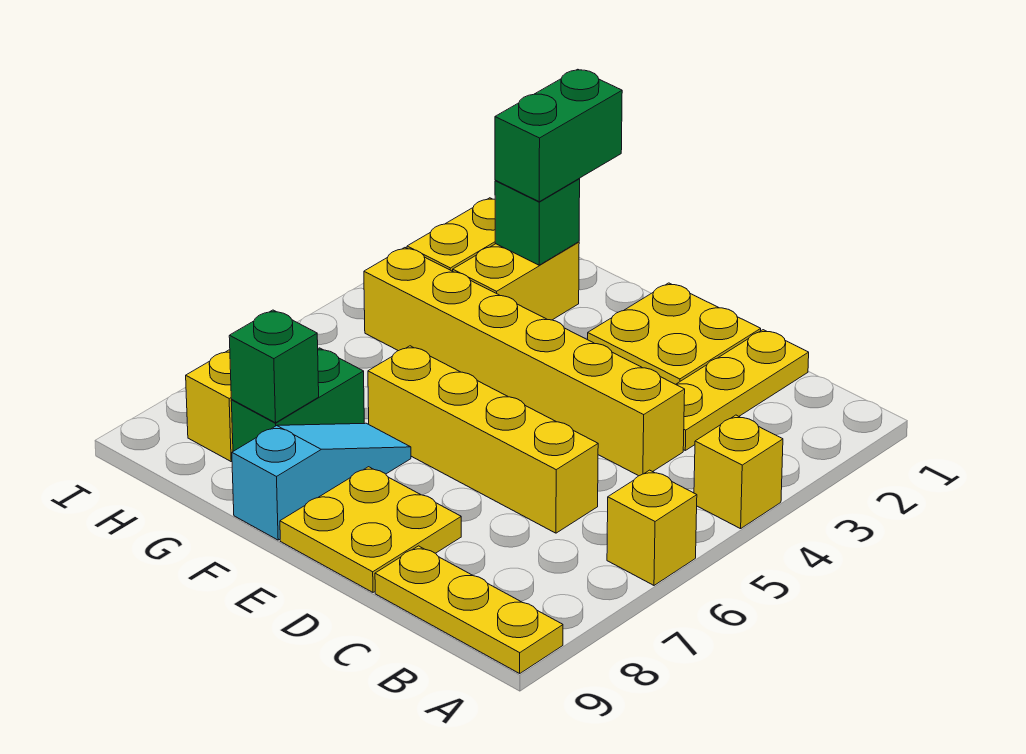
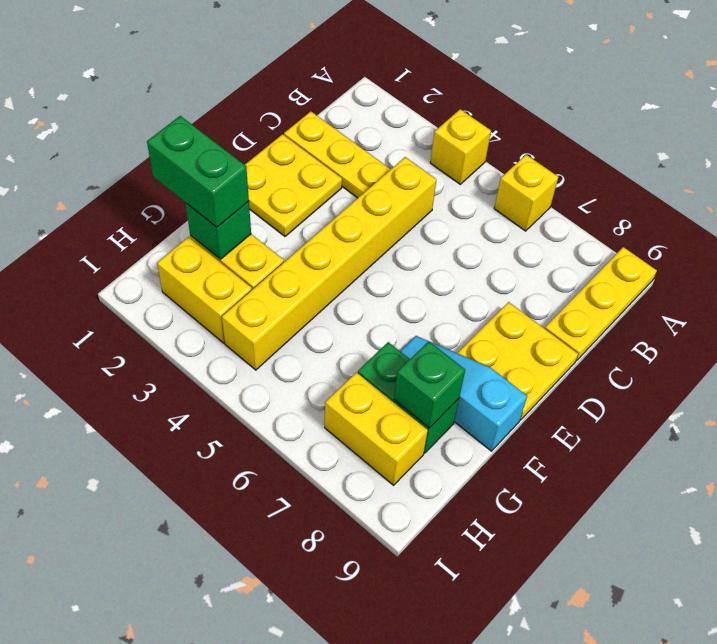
yellow brick C6:F6 level 1 -> none

